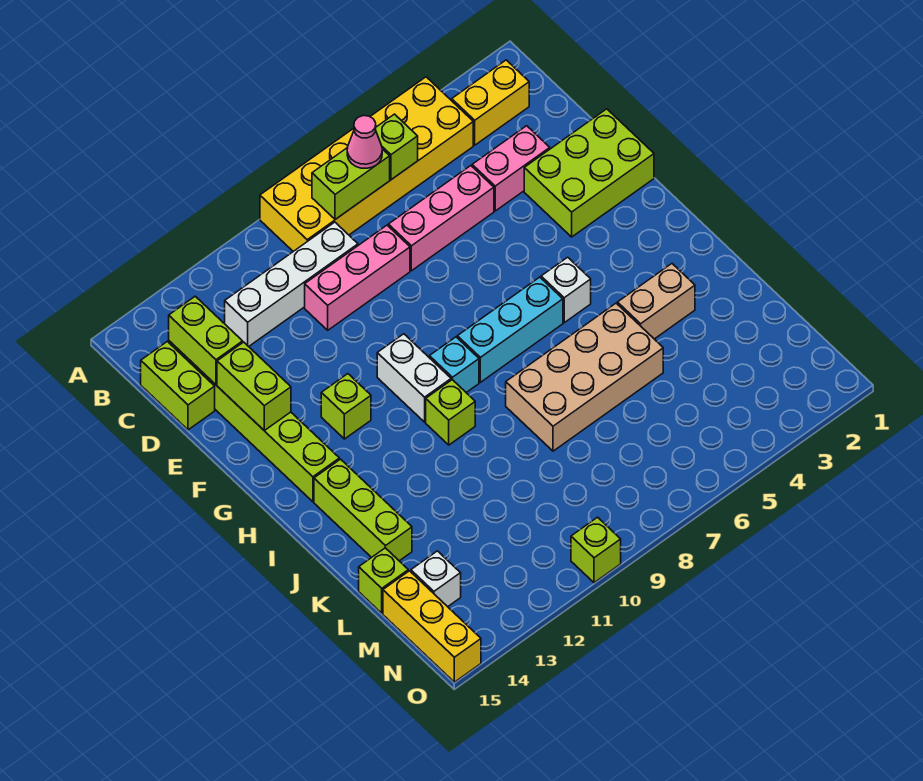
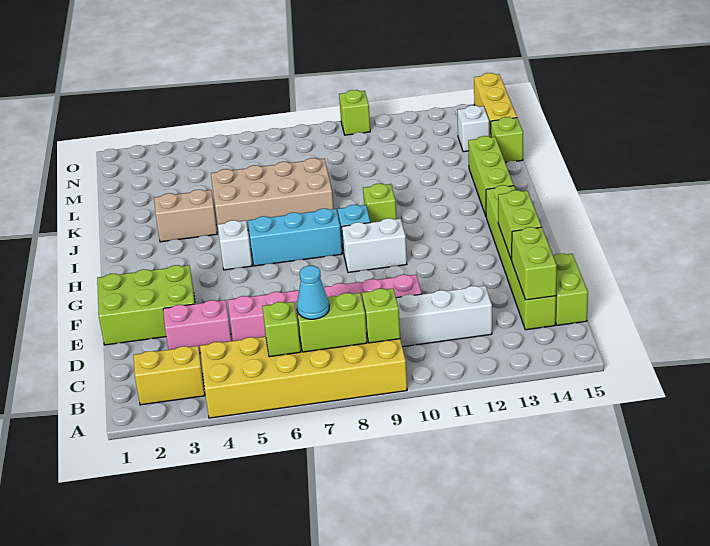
pink cone B7 level 3 -> cyan cone B7 level 3
white brick G10:H10 level 1 -> white brick G9:G10 level 1
lime brick G12 level 1 -> lime brick B9 level 2

